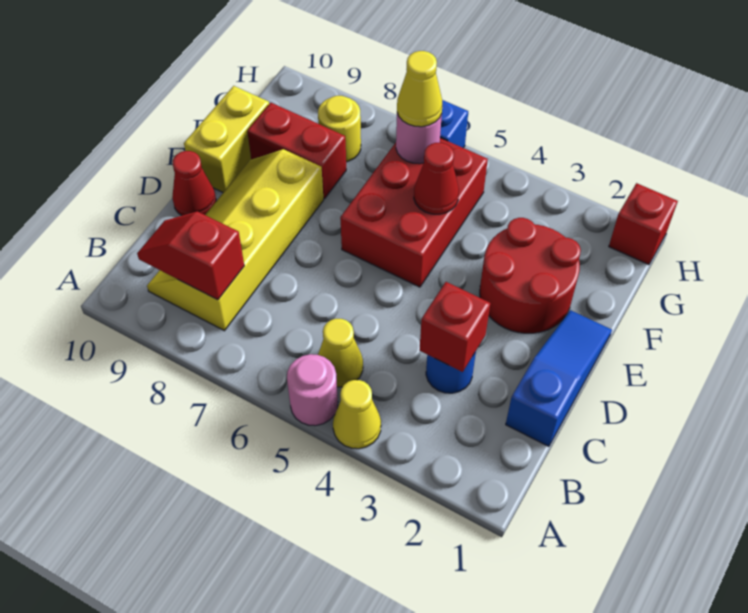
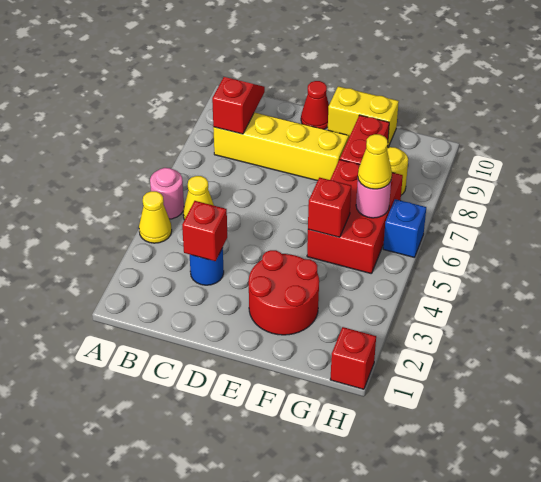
blue slope C1:E1 level 1 top C -> none
red brick E5:G6 level 1 -> red brick F5:G7 level 1
red cone F5 level 2 -> red brick F5 level 2

